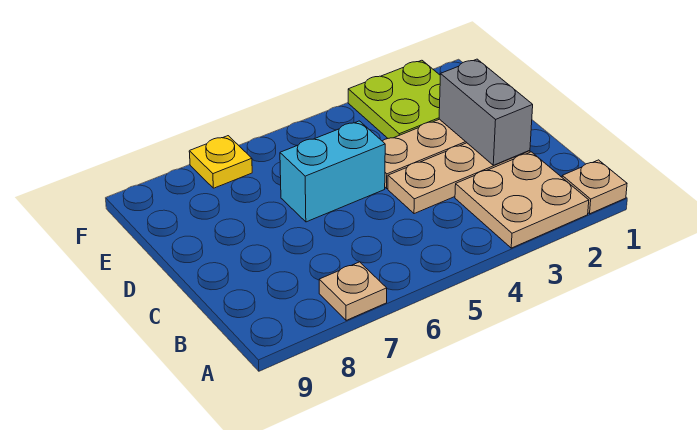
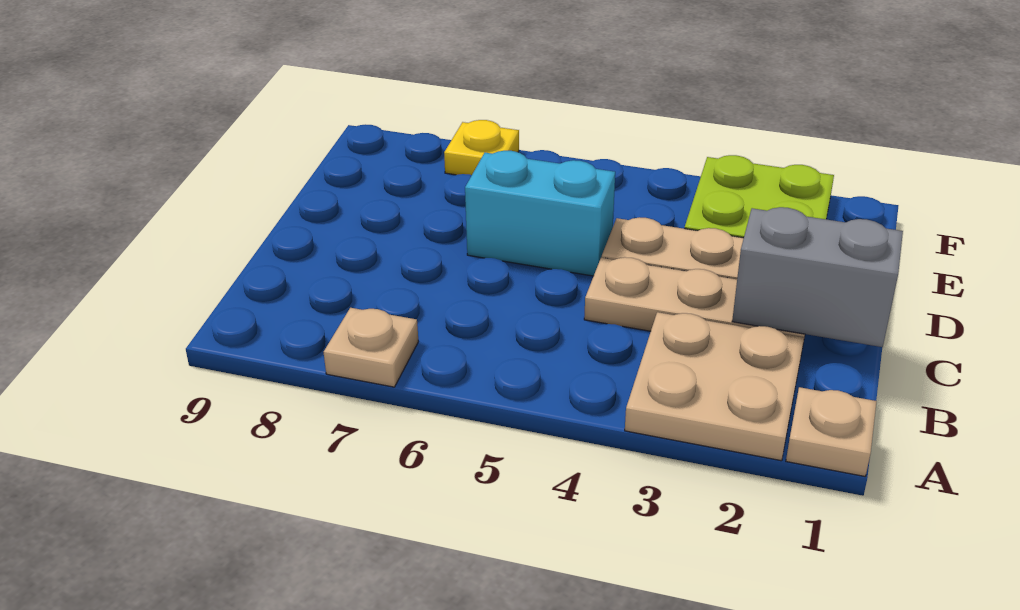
grey brick C2:D2 level 2 -> grey brick C1:C2 level 2

